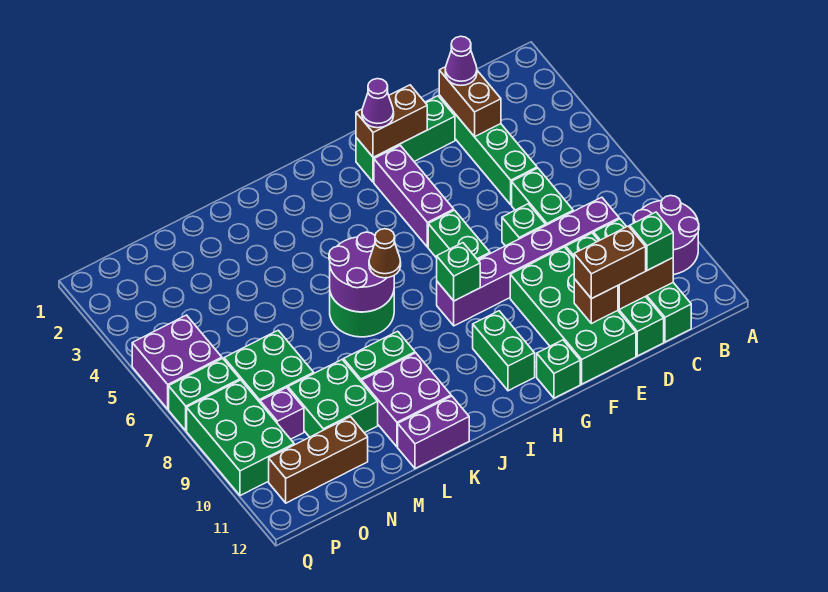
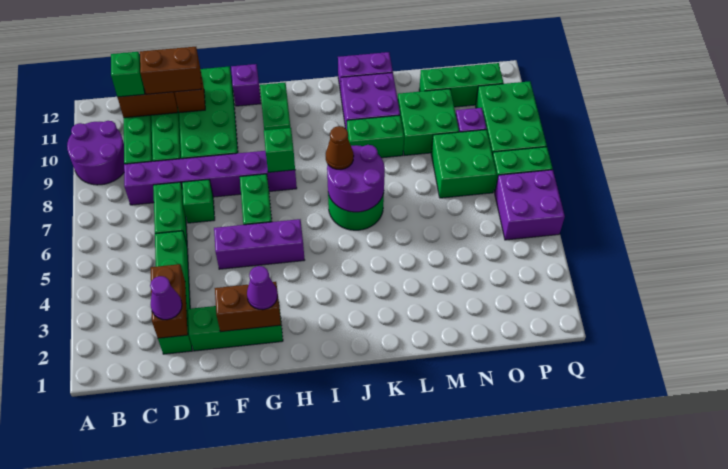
purple brick G3:G5 level 1 -> purple brick F5:H5 level 1
green brick G12 level 1 -> purple brick G12 level 1
brown brick N11:P11 level 1 -> green brick N11:P11 level 1

